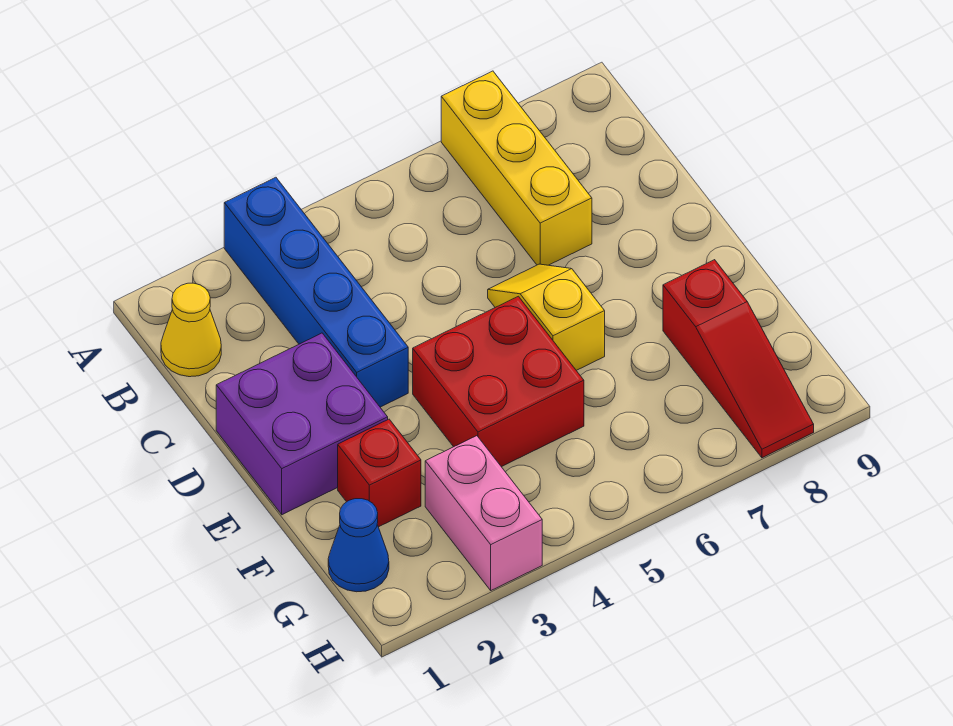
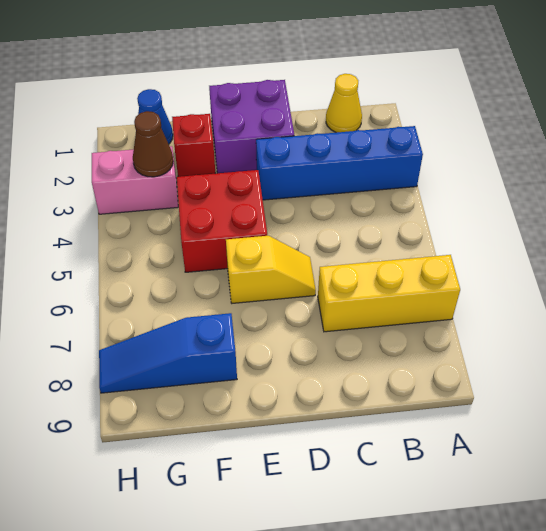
red slope F8:H8 level 1 top F -> blue slope F8:H8 level 1 top F
none -> brown cone G3 level 2

